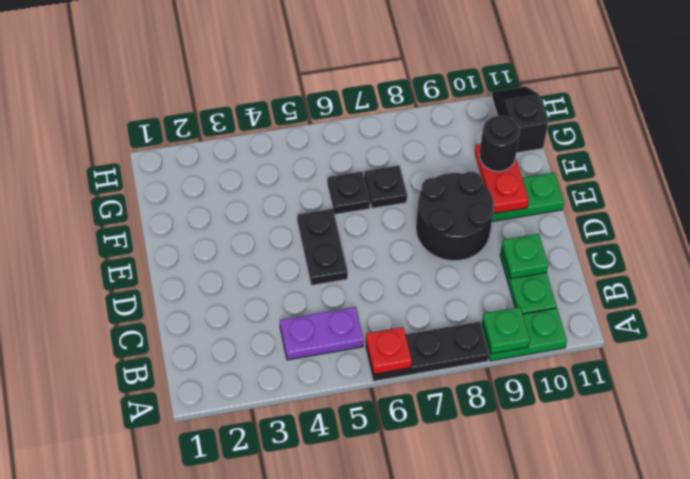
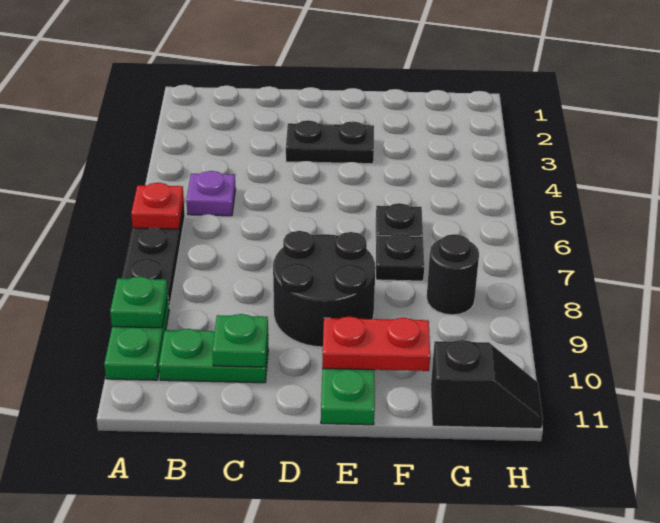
purple plate B4:B5 level 1 -> purple plate B5 level 1
black plate D5:E5 level 1 -> black plate D3:E3 level 1
black round brick F10 level 3 -> black round brick G8 level 1

